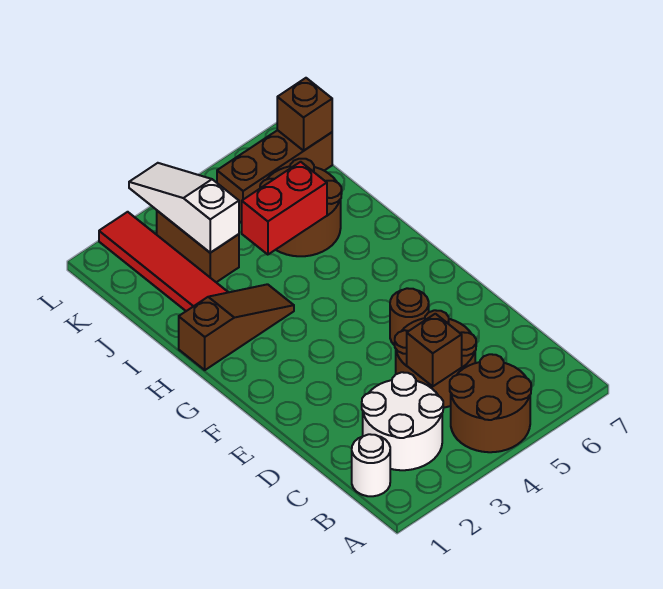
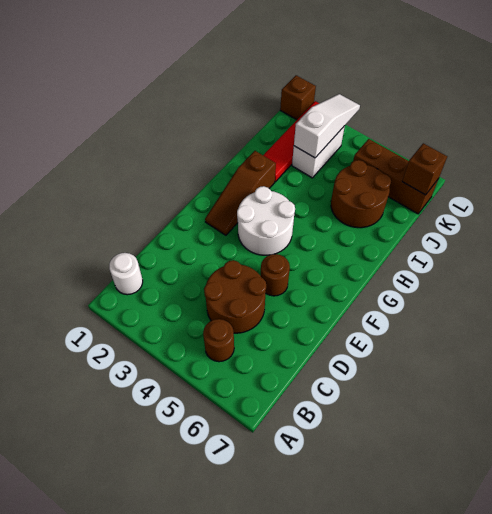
brown round brick A4:B5 level 1 -> brown round brick B5 level 1
white round brick B2:C3 level 1 -> white round brick F3:G4 level 1
brown brick C4 level 2 -> brown brick L1 level 1
brown slope H1:H3 level 1 top 1 -> brown slope F2:H2 level 1 top H
red brick I4:I5 level 2 -> none
brown brick J3:K3 level 1 -> white brick J3:K3 level 1

